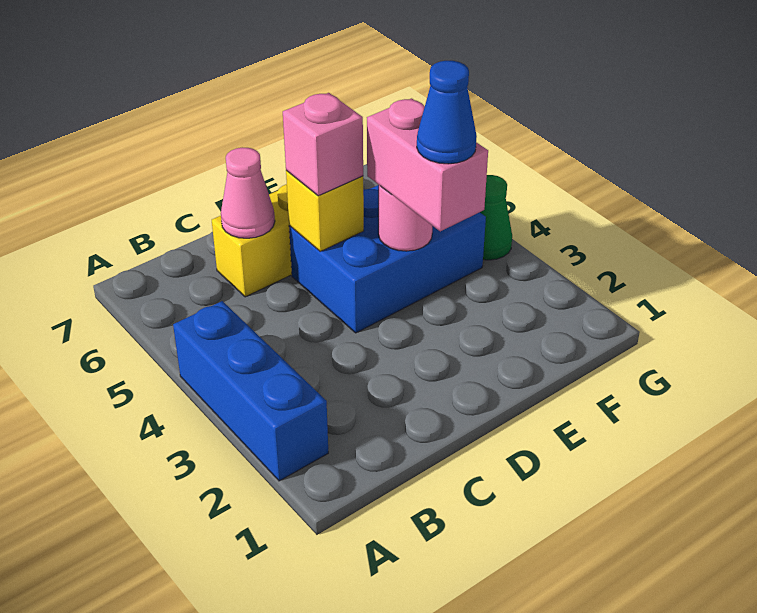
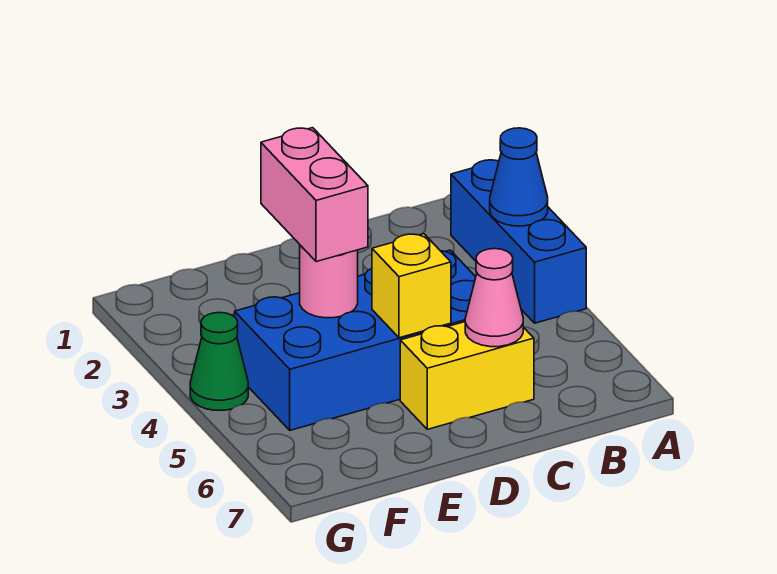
blue brick D4:F5 level 1 -> blue brick C4:F5 level 1
pink brick D5 level 3 -> none
blue cone E3 level 4 -> blue cone A3 level 2

